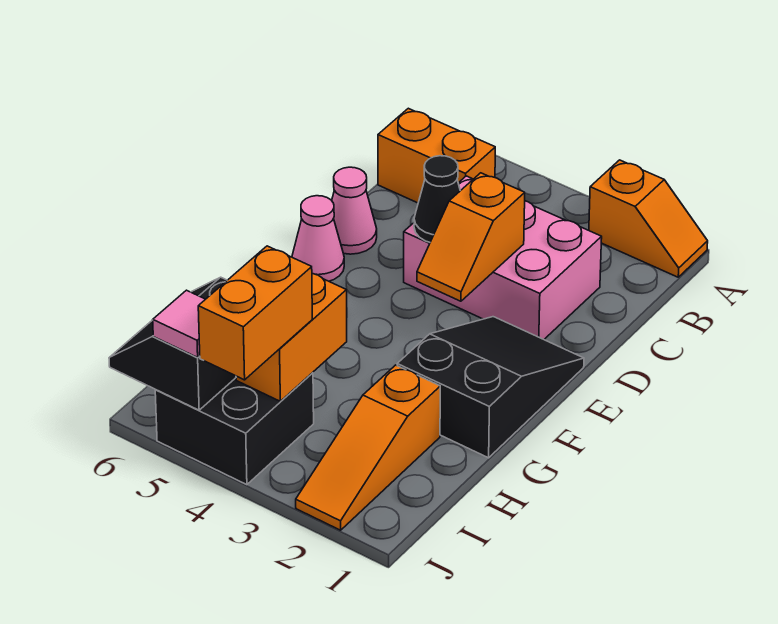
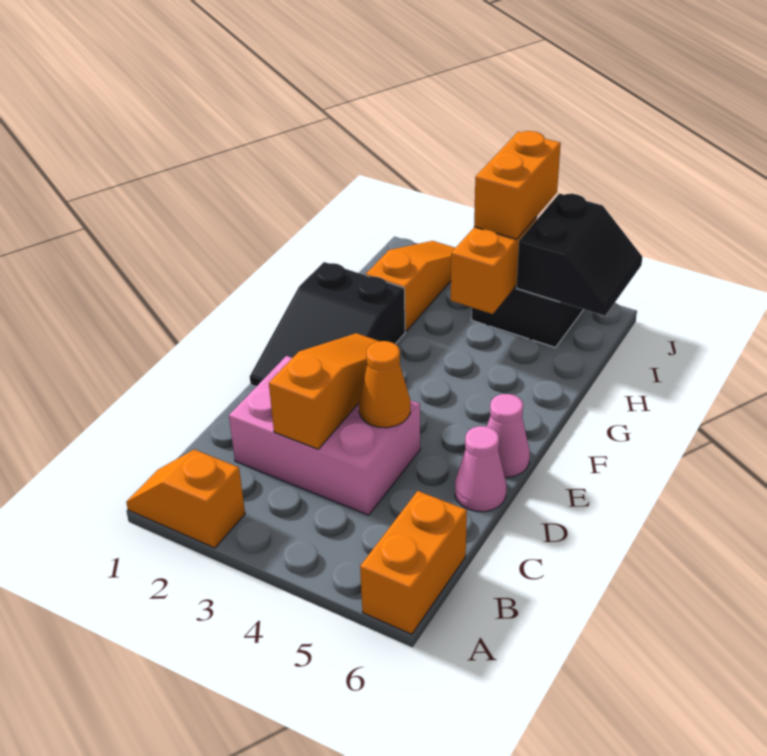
orange brick B5:B6 level 1 -> orange brick A6:B6 level 1
orange slope D3:E3 level 2 top D -> orange slope C3:E3 level 2 top C
black cone D4 level 2 -> orange cone D4 level 2
pink tile J5 level 3 -> none

